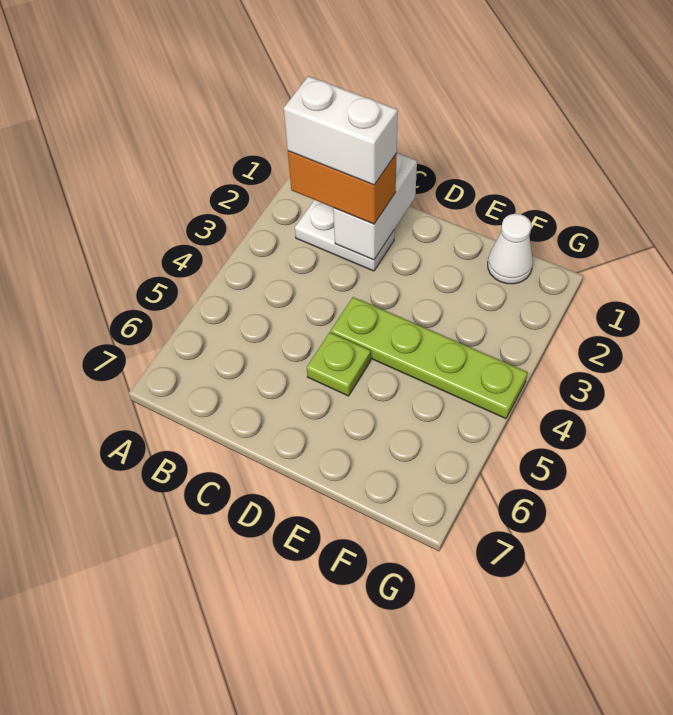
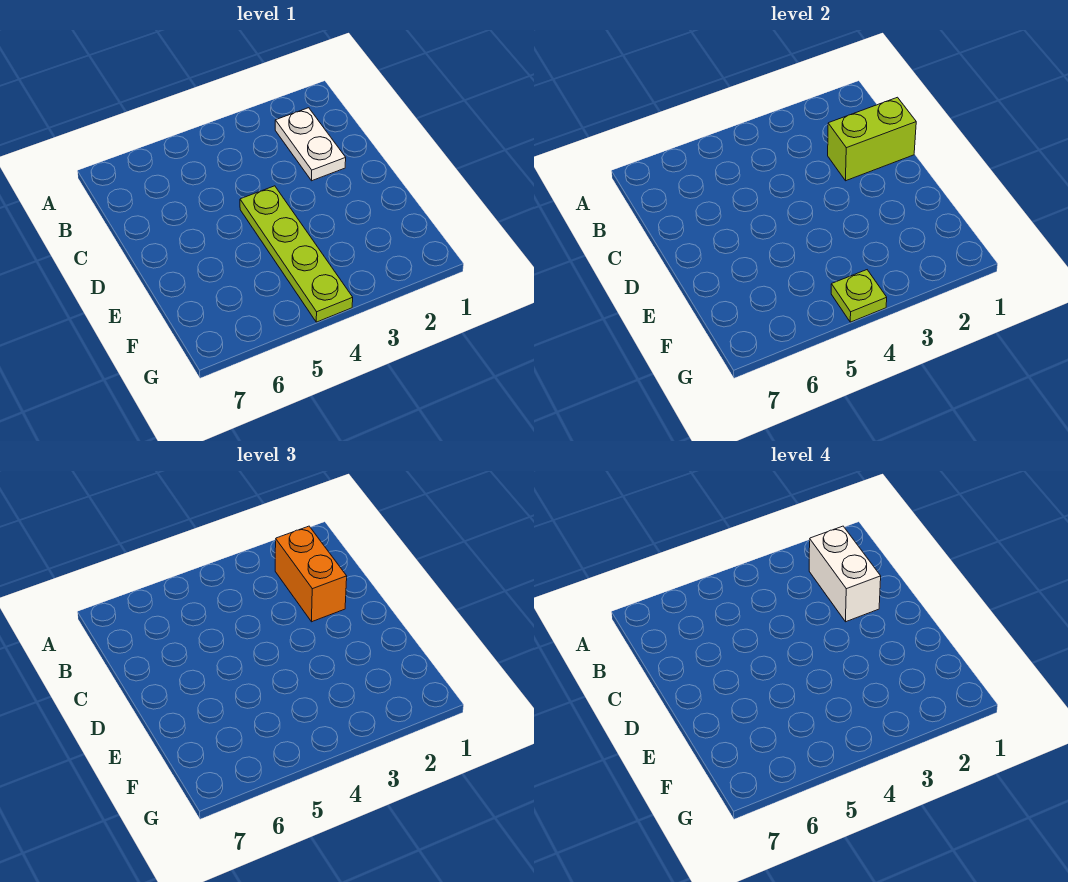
white brick C1:C2 level 2 -> lime brick C1:C2 level 2
lime plate D5 level 1 -> lime plate G4 level 2
white cone F1 level 1 -> none

